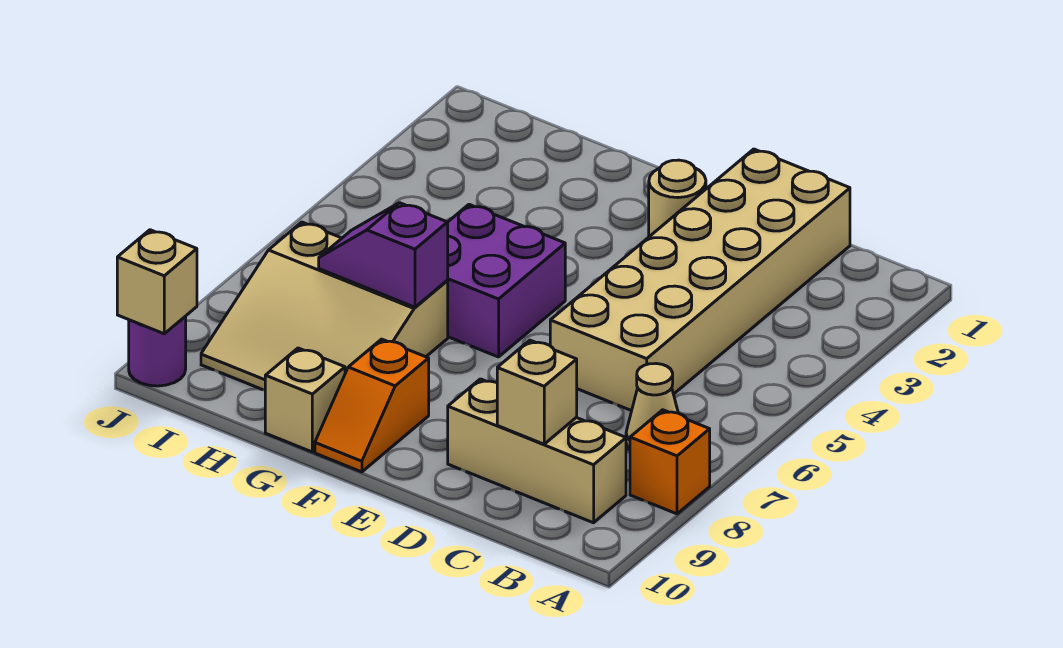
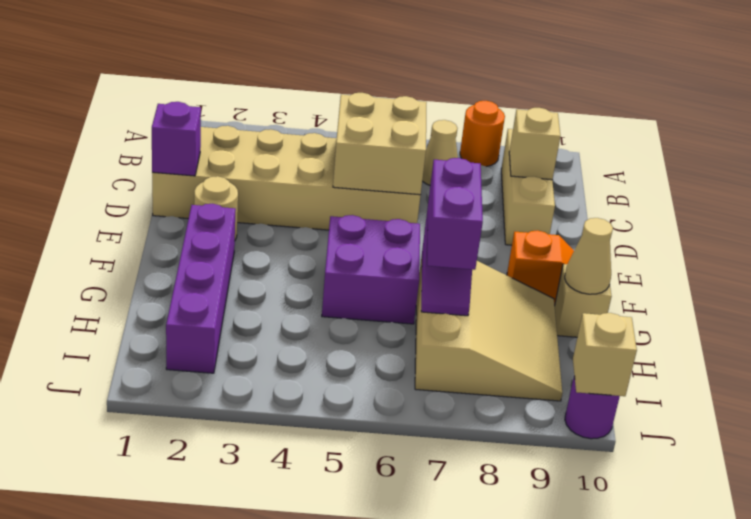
orange brick A8 level 1 -> orange round brick A8 level 1
none -> tan brick C5:D6 level 2
none -> purple brick D1 level 2
none -> purple brick F2:I2 level 1
none -> purple brick G7:H7 level 3
none -> tan cone G10 level 2

